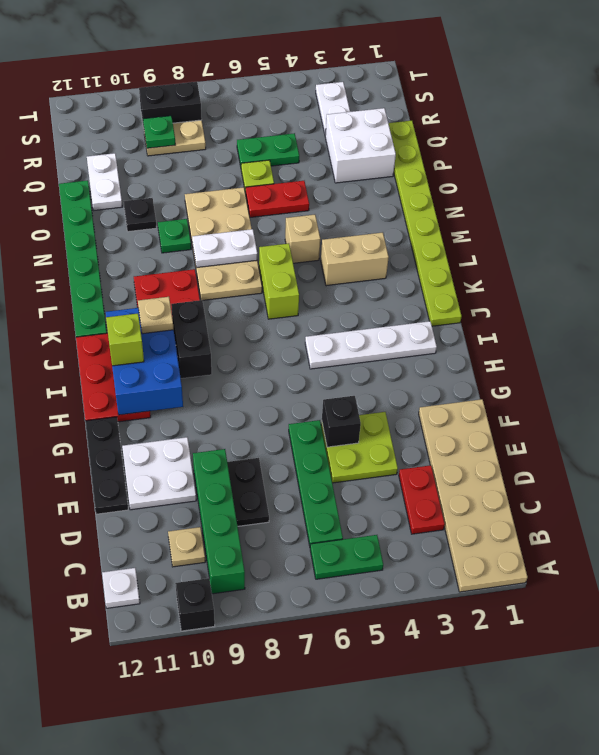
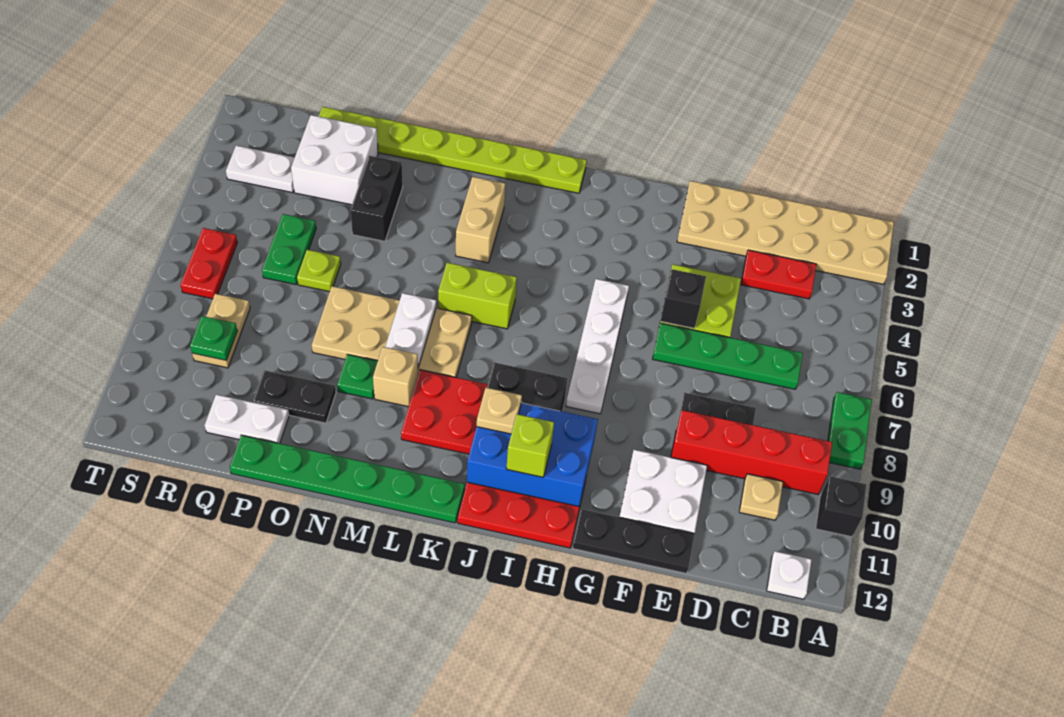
green plate B5:B6 level 1 -> green plate A7:A8 level 1
green brick B9:E9 level 1 -> red brick B9:E9 level 1
white plate I2:I5 level 1 -> white plate H5:H8 level 1
tan brick M5 level 1 -> tan brick M9 level 1
red plate O5:O6 level 1 -> red plate S6:S7 level 1
black plate O10 level 1 -> black plate O10:P10 level 1
black brick S8:S9 level 1 -> black brick O3:O4 level 1

